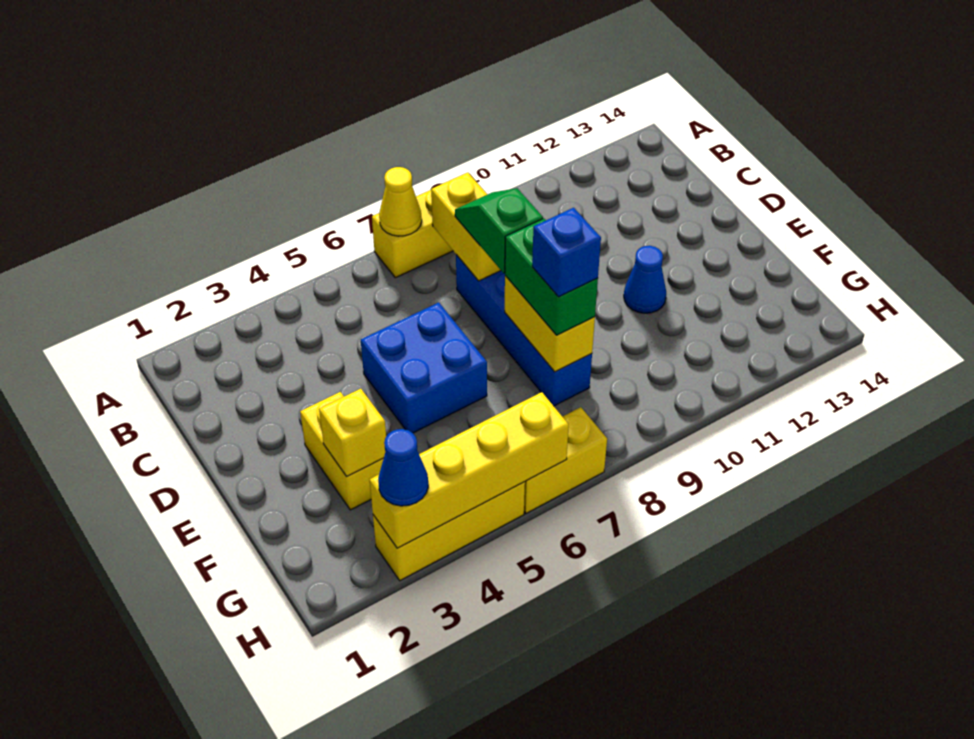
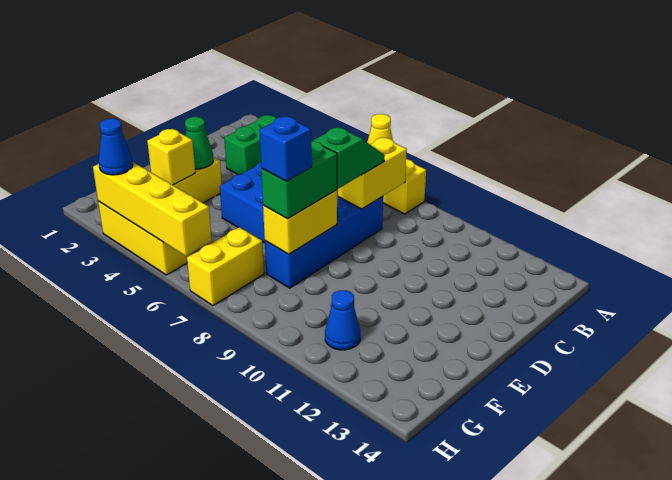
none -> green brick B3:C3 level 1
none -> green cone E3 level 2
blue cone E11 level 1 -> blue cone G11 level 1
yellow brick H6:H7 level 1 -> yellow brick G7:H7 level 1

